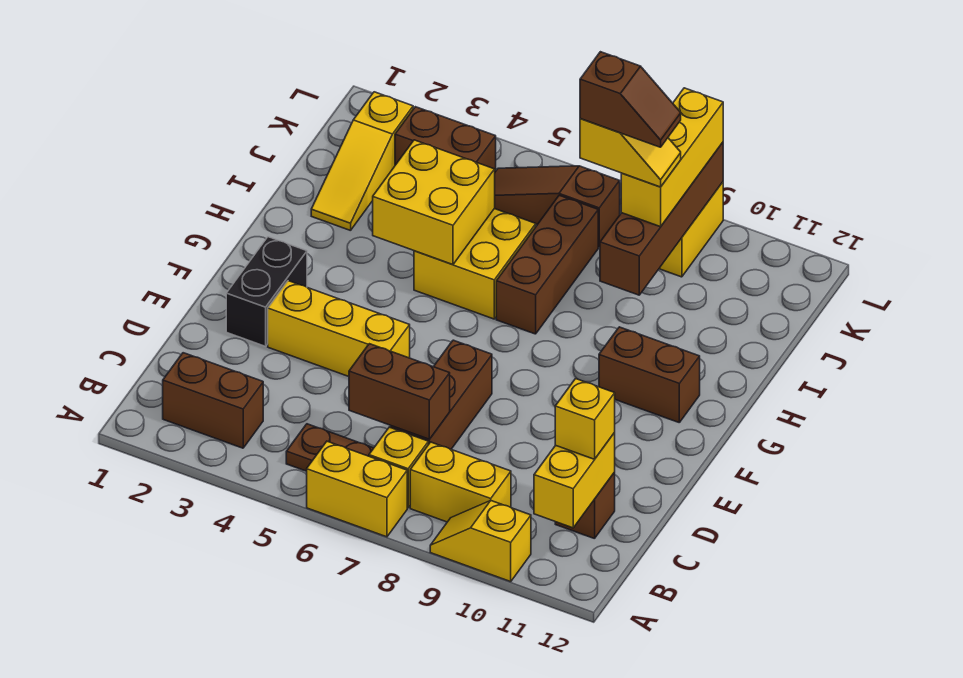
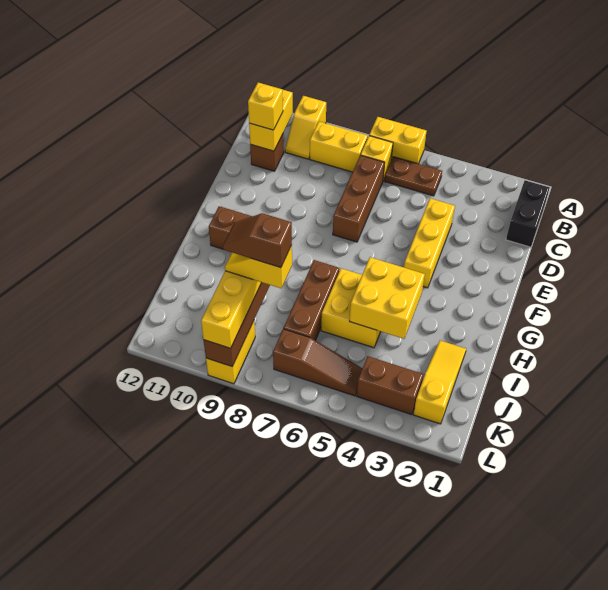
yellow slope A9:A10 level 1 top 10 -> yellow slope A10:B10 level 1 top A
brown brick B2:B3 level 1 -> none
brown brick C6:C7 level 2 -> none
black brick E2:F2 level 1 -> black brick B1:C1 level 1
yellow brick E3:E5 level 1 -> yellow brick D4:F4 level 1

